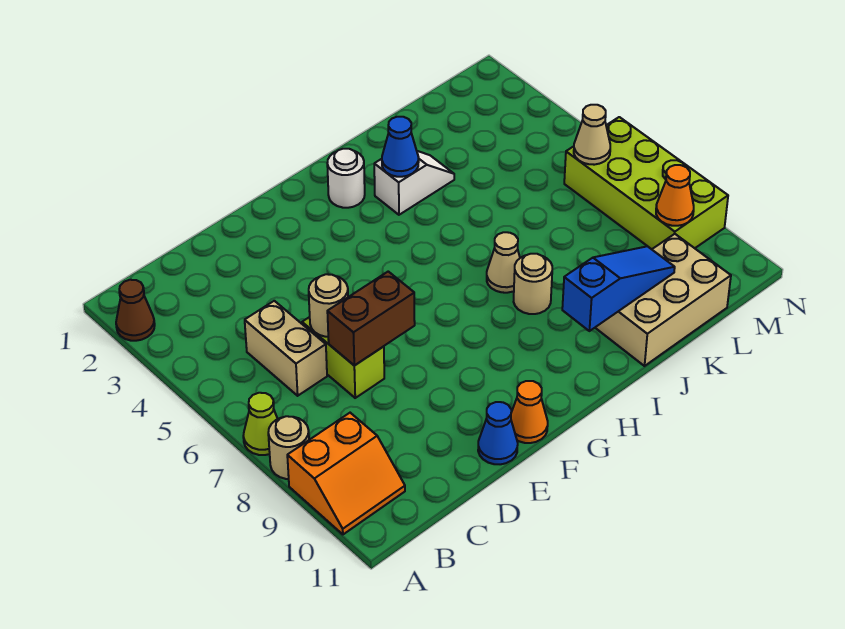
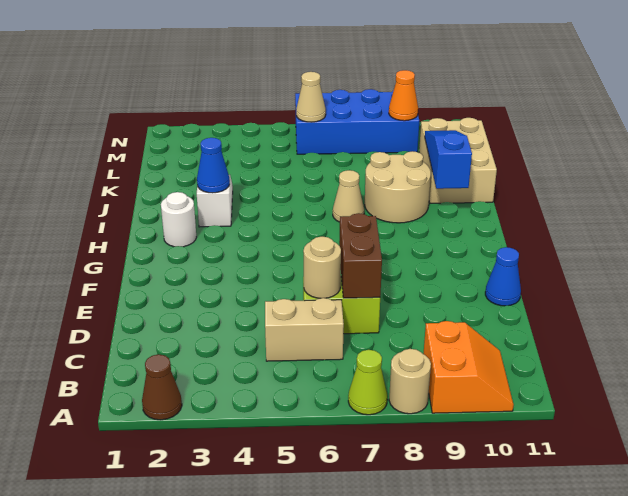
orange cone F11 level 1 -> none
tan round brick I8 level 1 -> tan round brick I8:J9 level 1
lime brick M6:N9 level 1 -> blue brick M6:N9 level 1

